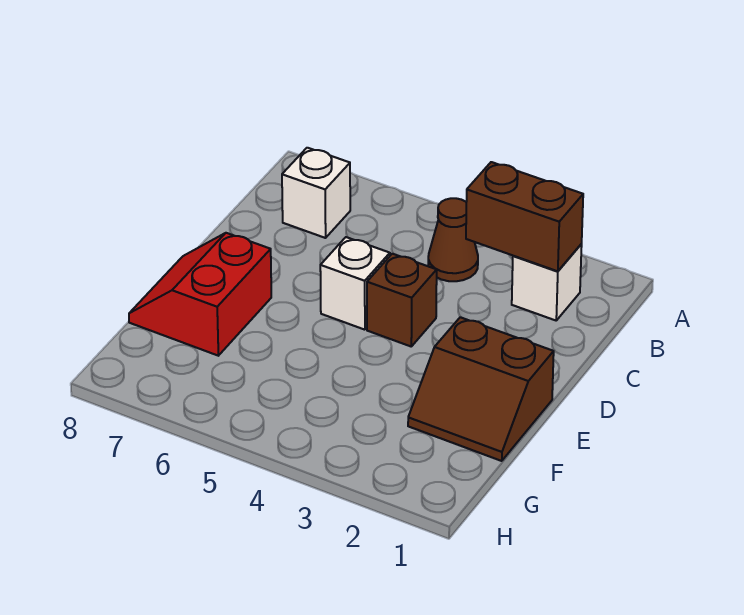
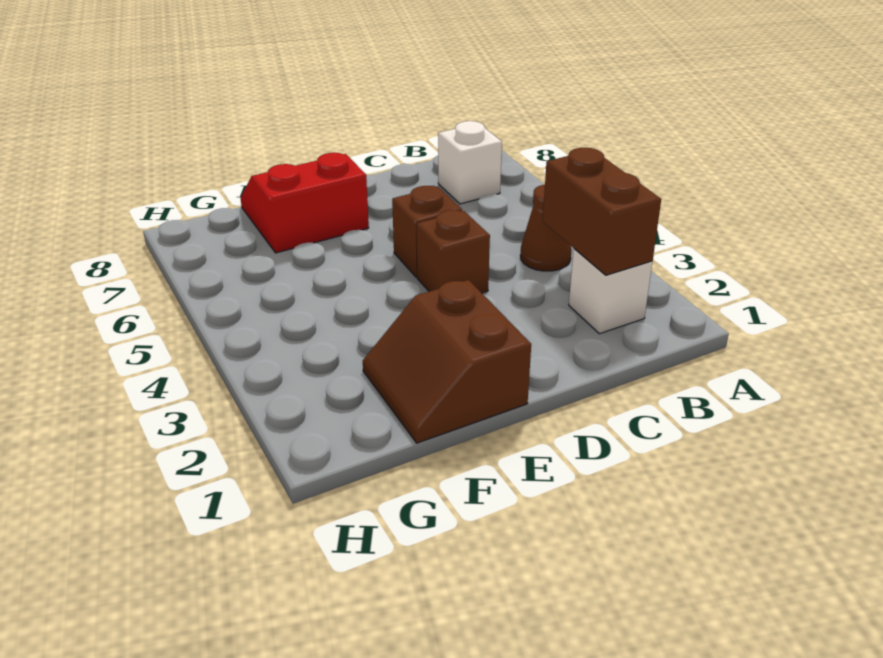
white brick D5 level 1 -> brown brick D5 level 1

